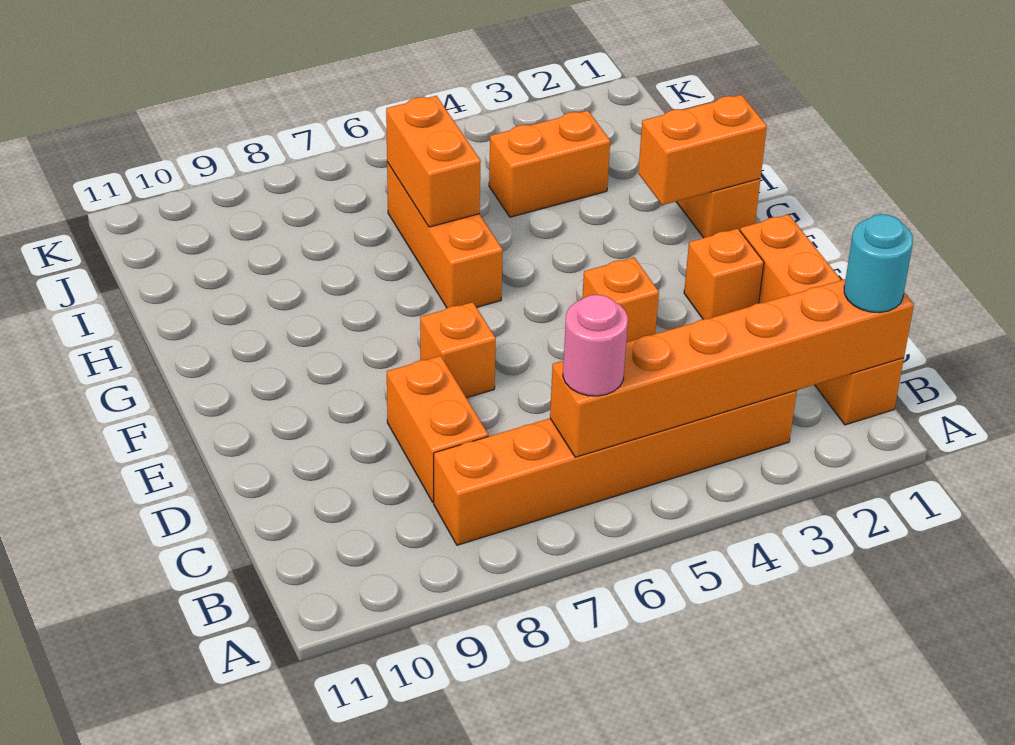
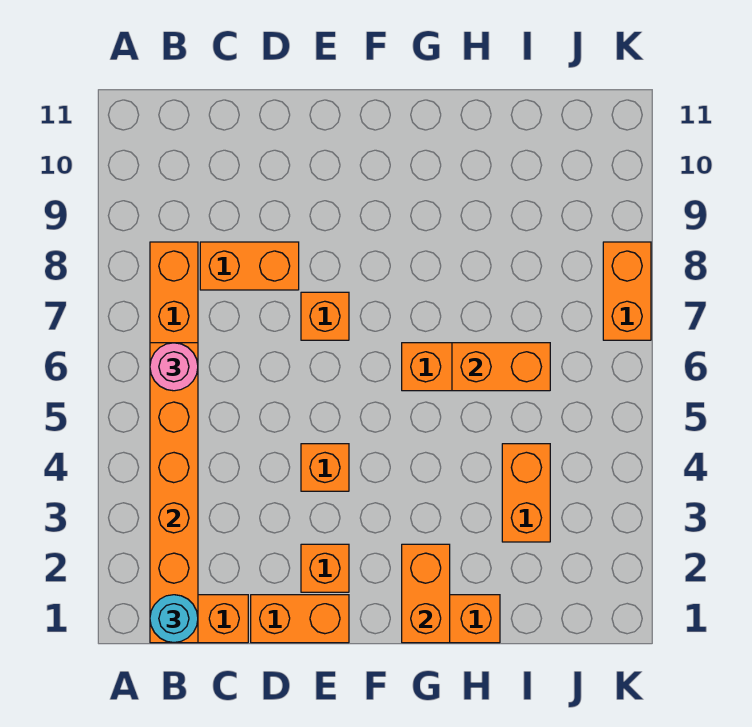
none -> orange brick K7:K8 level 1

